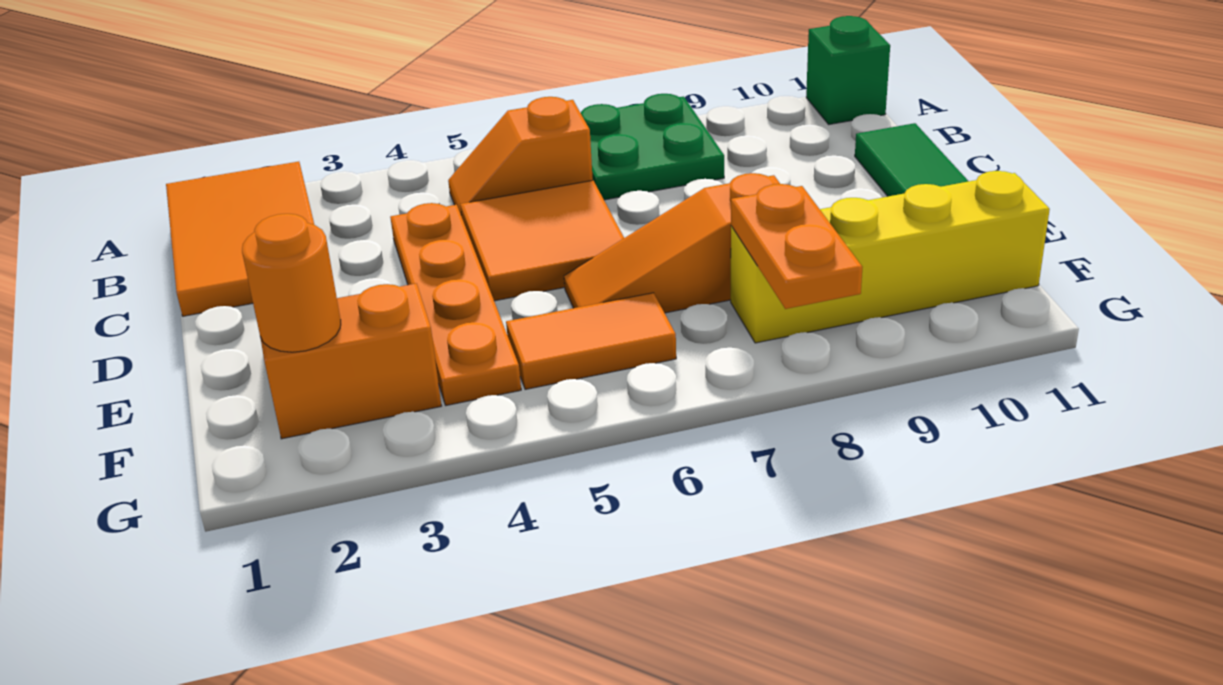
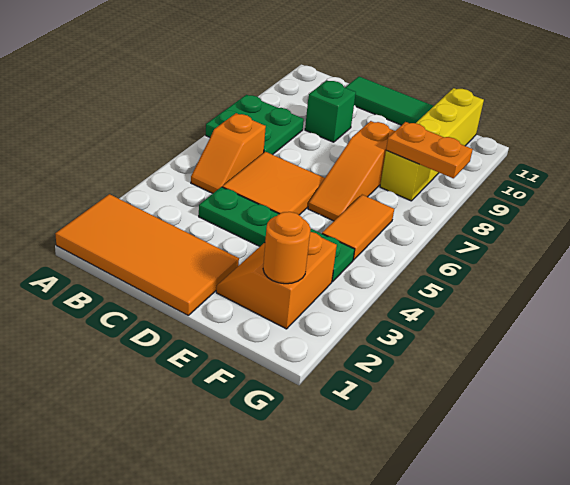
orange tile A1:C2 level 1 -> orange tile A1:D2 level 1
green brick A11 level 1 -> green brick C9 level 1
orange plate C4:F4 level 1 -> green plate C4:F4 level 1

